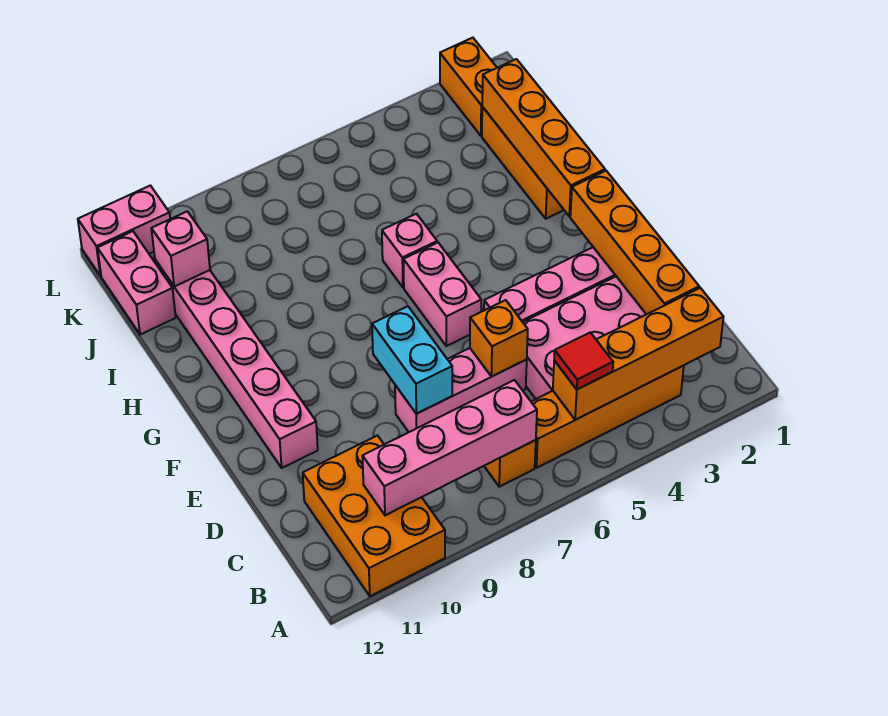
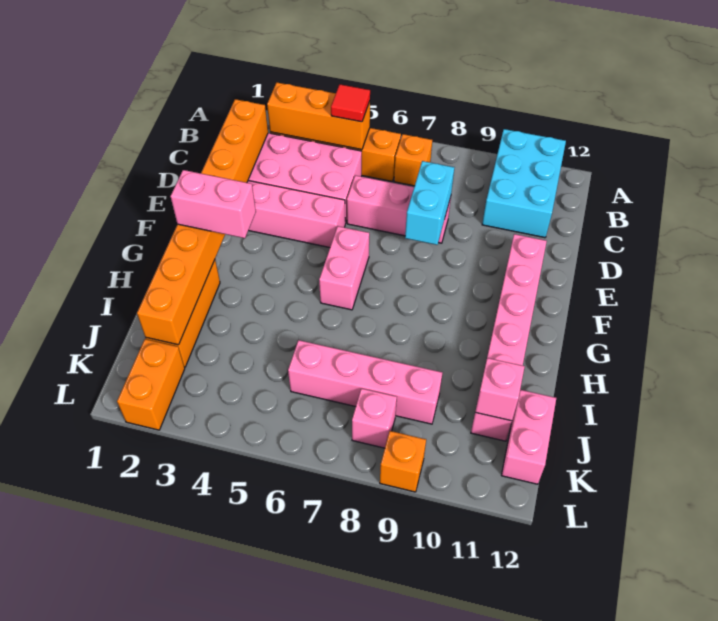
orange brick A10:C11 level 1 -> cyan brick A10:C11 level 1
orange brick B2:B5 level 2 -> orange brick B3:B5 level 2
pink brick B7:B10 level 2 -> pink brick J6:J9 level 1
orange brick D6 level 2 -> orange brick L9 level 1
pink brick H6 level 1 -> pink brick K8 level 1
pink brick L11:L12 level 1 -> pink brick G2:G3 level 3

